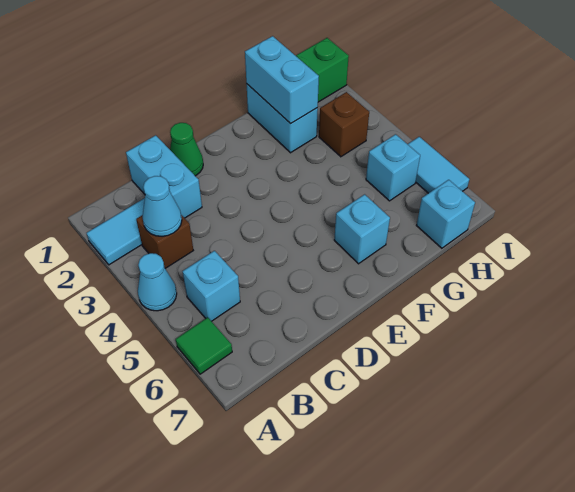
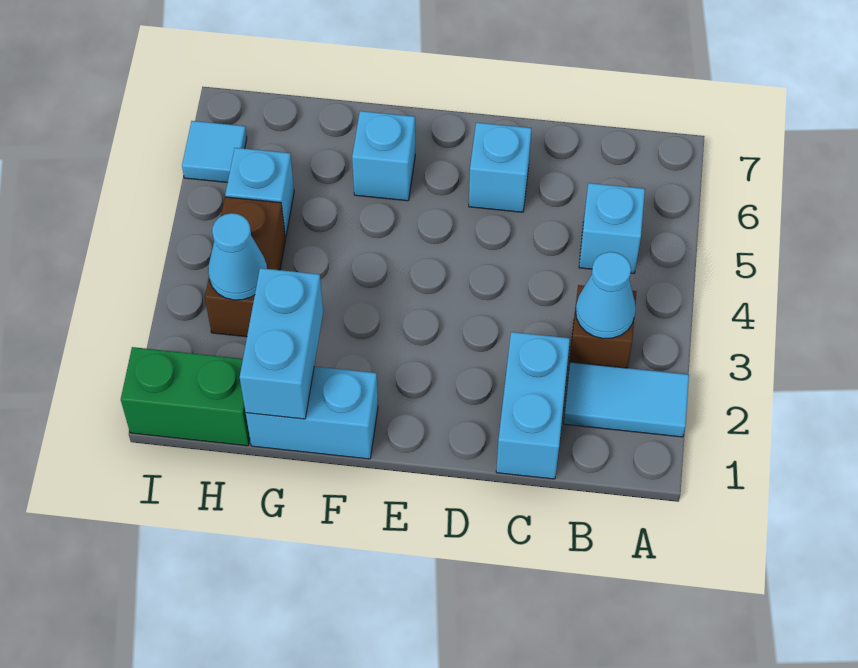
cyan cone A4 level 1 -> cyan cone H3 level 2
green tile A6 level 1 -> none
green cone D1 level 1 -> none
cyan brick G1:G2 level 1 -> cyan brick F1:G1 level 1
brown brick H3 level 1 -> brown brick H3:H4 level 1
cyan brick H7 level 1 -> cyan brick D6 level 1
cyan tile I5:I6 level 1 -> cyan tile I6 level 1

